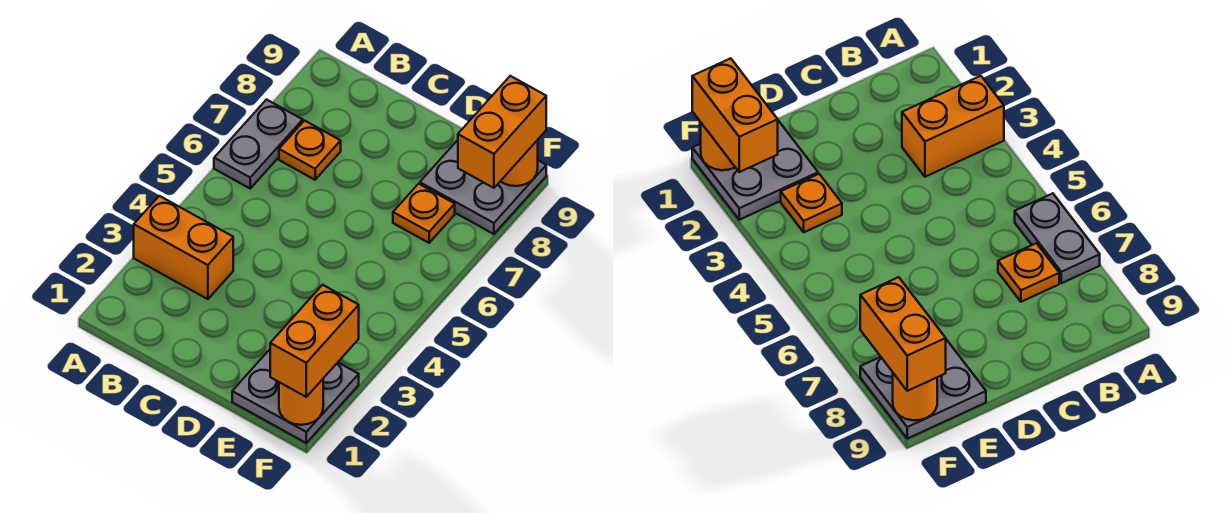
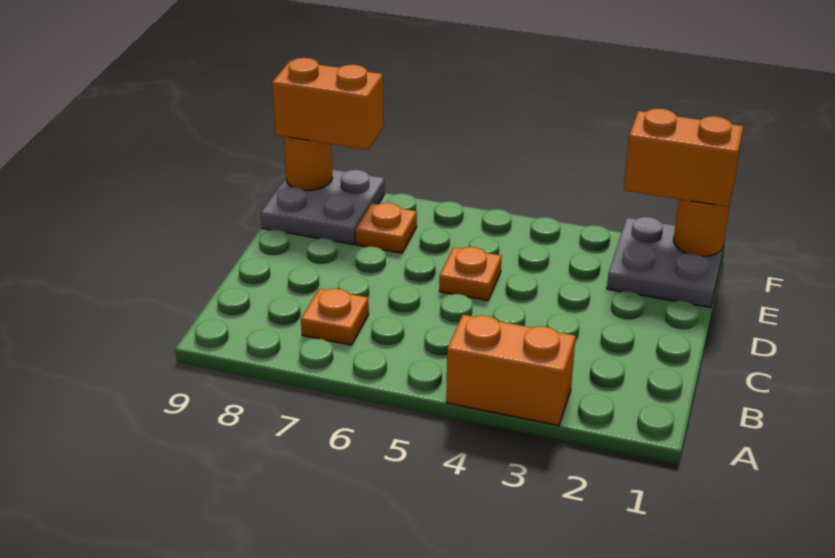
orange brick A3:B3 level 1 -> orange brick A3:A4 level 1
grey plate A6:A7 level 1 -> none
orange plate E3 level 1 -> orange plate D5 level 1

